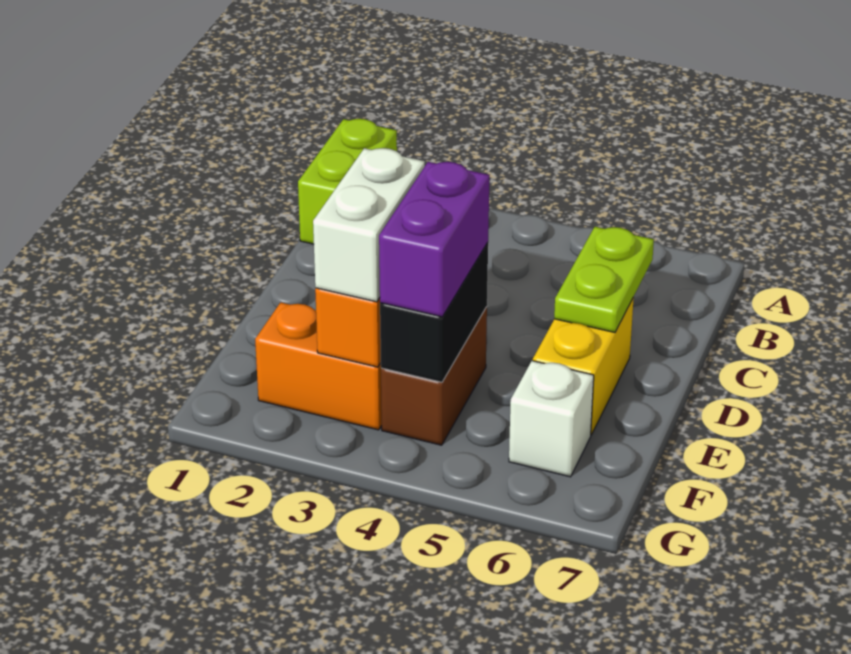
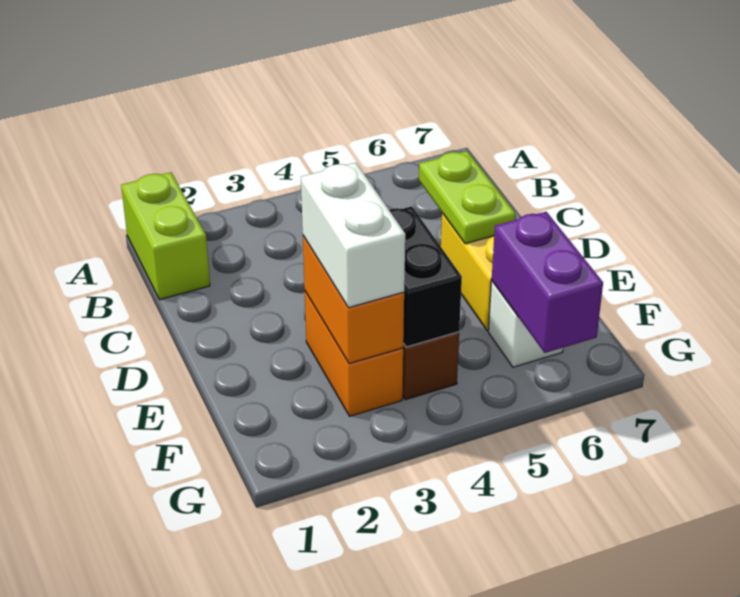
purple brick E4:F4 level 3 -> purple brick F6:G6 level 2
orange brick F2:F3 level 1 -> orange brick E3:F3 level 1

